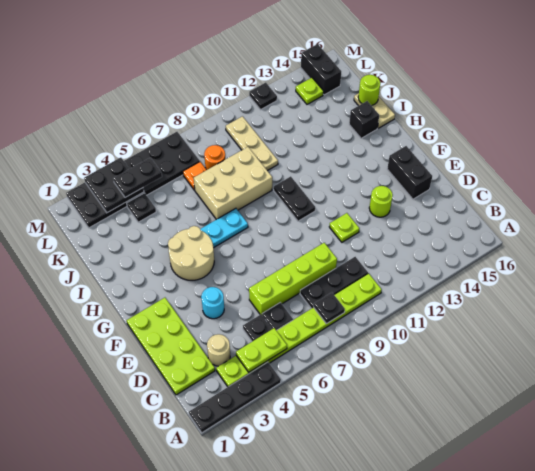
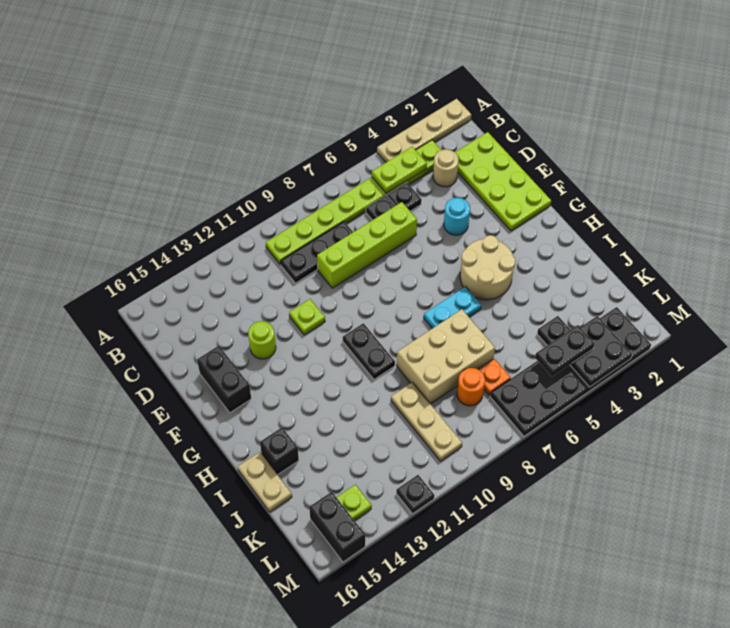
black plate A1:A4 level 1 -> tan plate A1:A4 level 1
black plate B8 level 2 -> none
lime round brick J16 level 2 -> none

